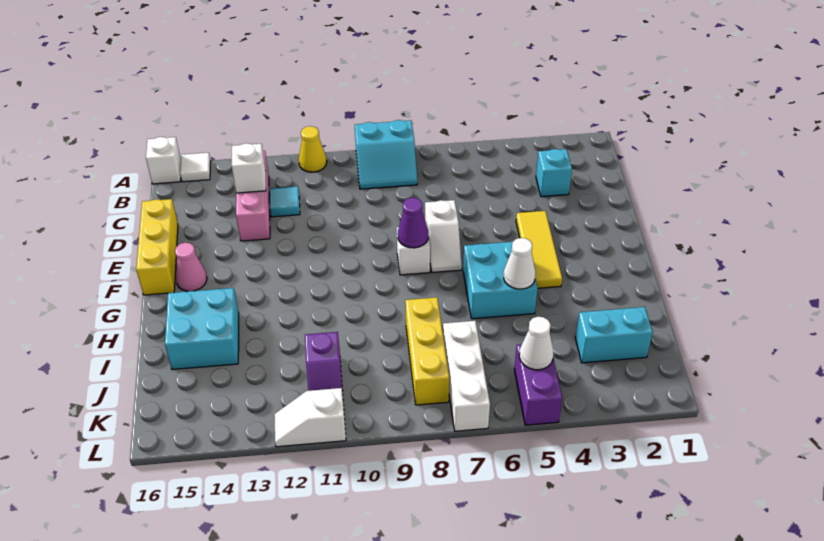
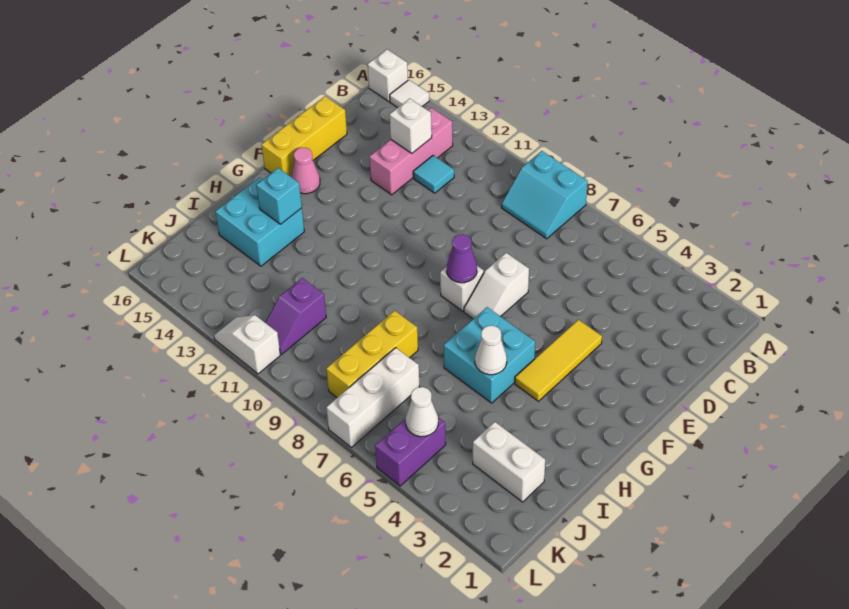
yellow cone A11 level 1 -> none
cyan brick C3 level 1 -> cyan brick H14 level 2
cyan brick J2:J3 level 1 -> white brick J2:J3 level 1

